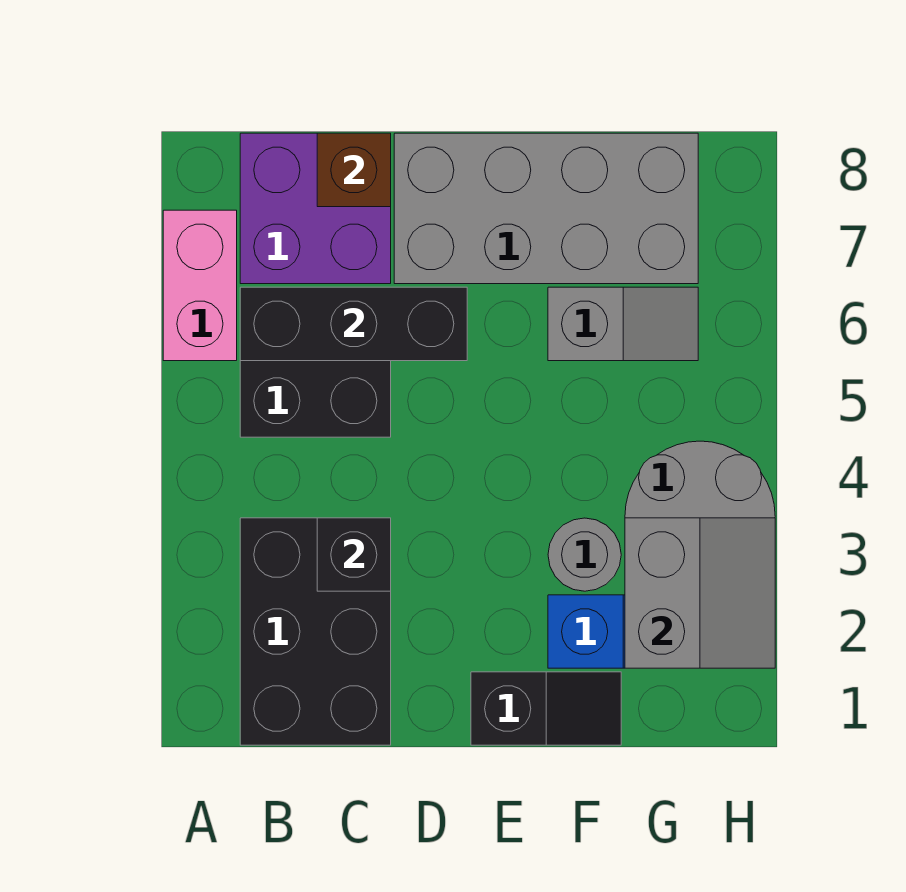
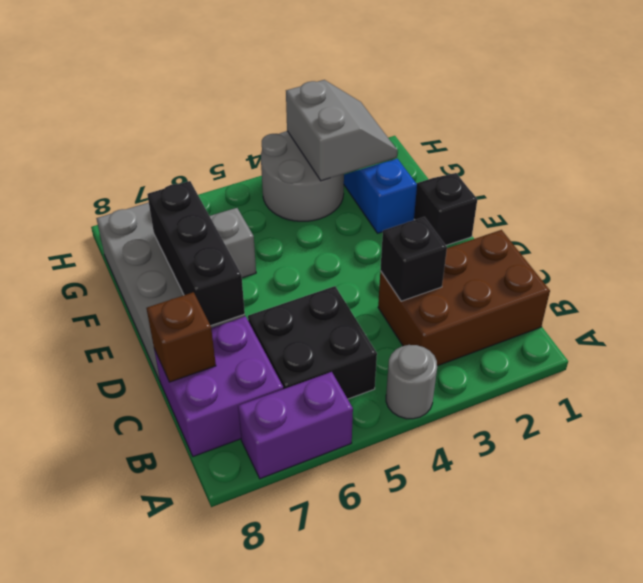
pink brick A6:A7 level 1 -> purple brick A6:A7 level 1
black brick B1:C3 level 1 -> brown brick B1:C3 level 1
black brick B6:D6 level 2 -> black brick D7:F7 level 2
grey round brick F3 level 1 -> grey round brick A4 level 1
grey slope G2:H3 level 2 top G -> grey slope G2:H3 level 2 top 3

